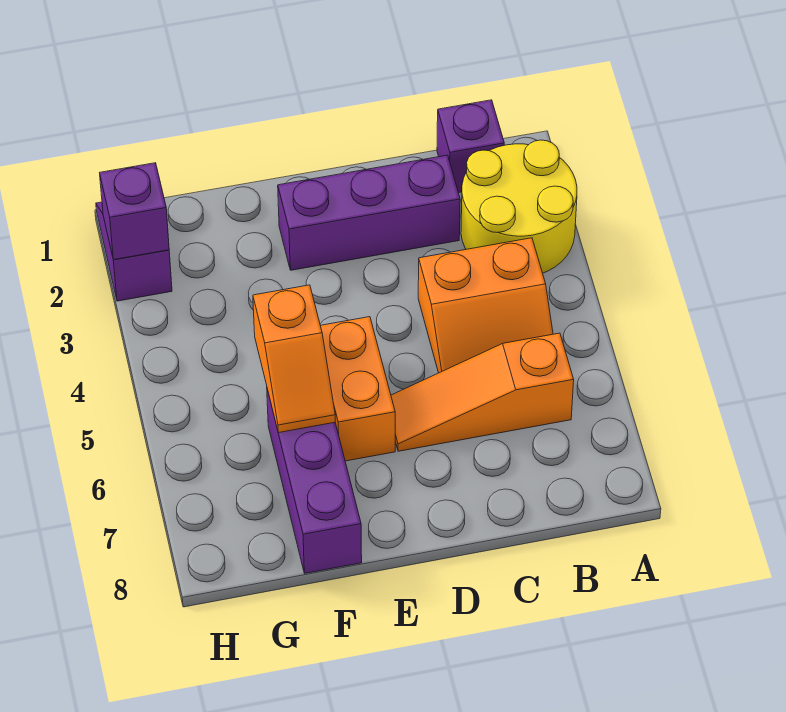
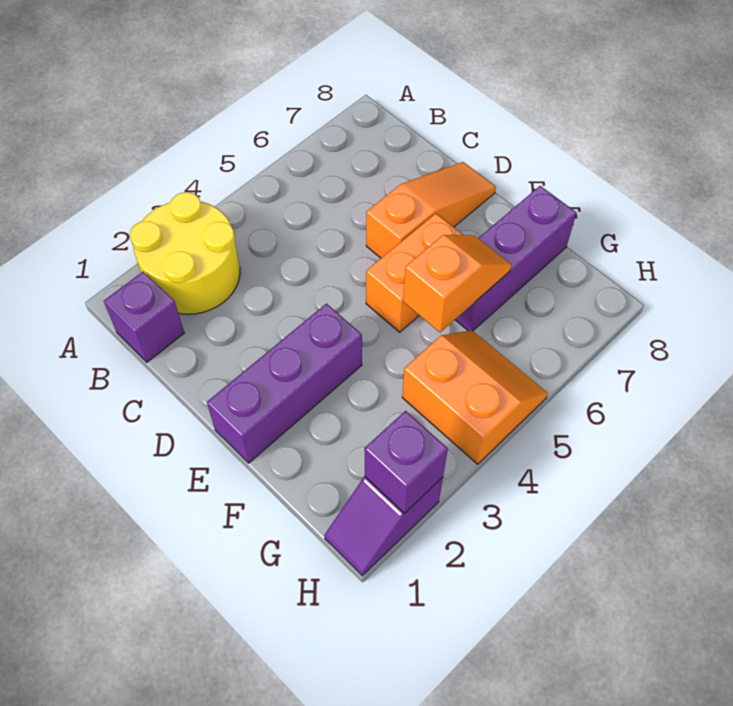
orange slope B4:C5 level 1 top 4 -> orange slope G4:H5 level 1 top 4
orange slope B6:D6 level 1 top B -> orange slope D6:D8 level 1 top 6
purple brick C2:E2 level 1 -> purple brick E1:E3 level 1

